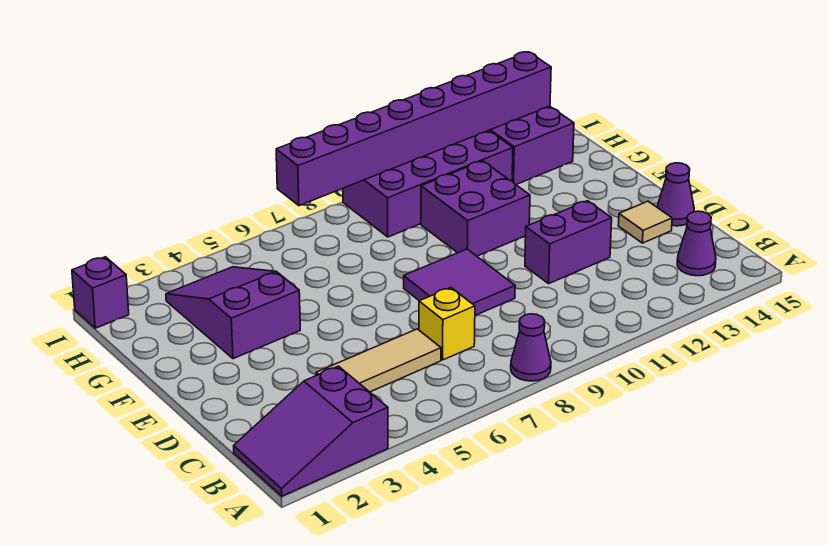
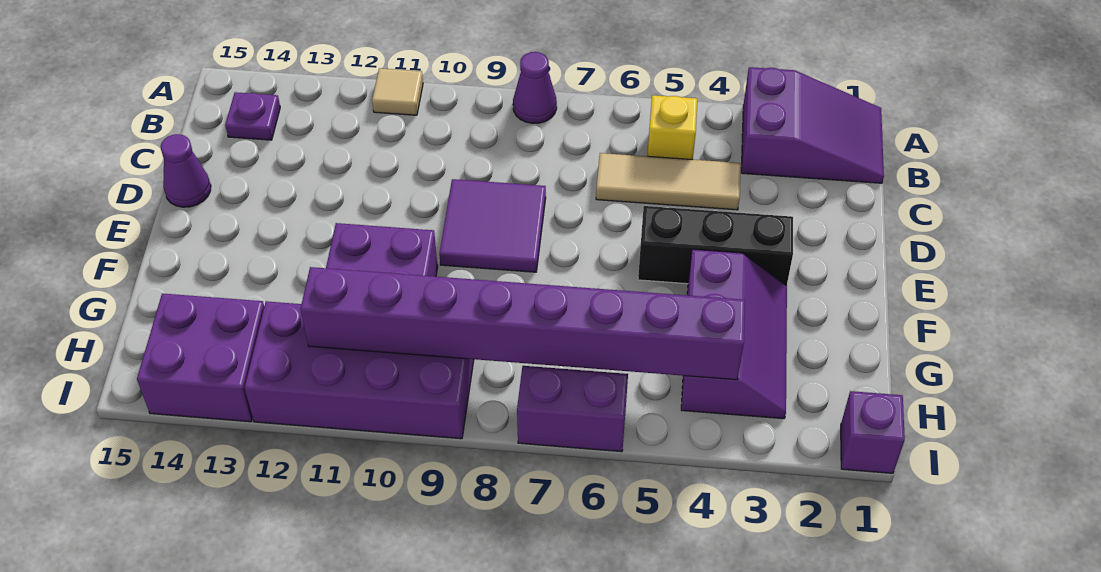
purple cone B14 level 1 -> purple plate B14 level 1
yellow brick C7 level 1 -> yellow brick B5 level 1
purple brick D11:D12 level 1 -> purple brick I6:I7 level 1
tan tile D14 level 1 -> tan tile A11 level 1
none -> black brick E3:E5 level 1
purple slope F3:H4 level 1 top F -> purple slope F3:H4 level 1 top 4
purple brick I7:I14 level 2 -> purple brick H4:H11 level 2

